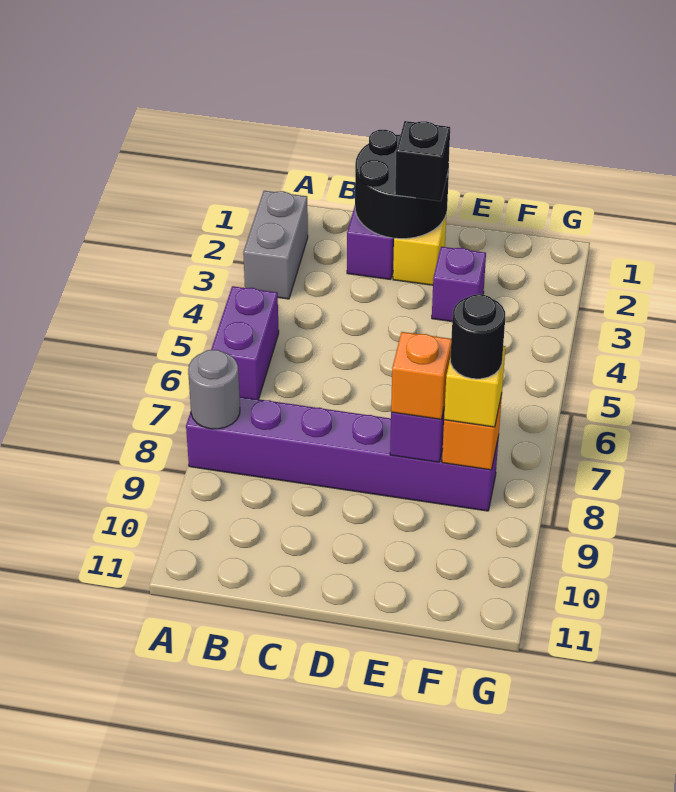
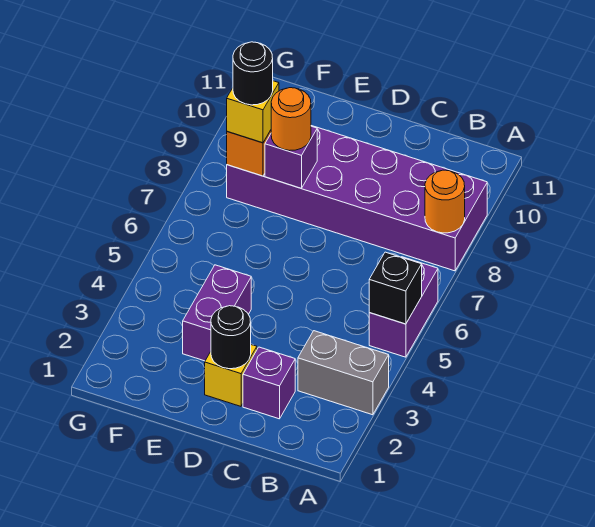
grey brick A2:A3 level 1 -> grey brick A3:B3 level 1
purple brick A8:F8 level 1 -> purple brick A8:F9 level 1
grey round brick A8 level 2 -> orange round brick A8 level 2
black round brick C1:D2 level 2 -> black round brick D2 level 2
black brick D2 level 3 -> black brick A5 level 2
purple brick E3 level 1 -> purple brick E3:E4 level 1
orange brick E8 level 3 -> orange round brick E8 level 3

